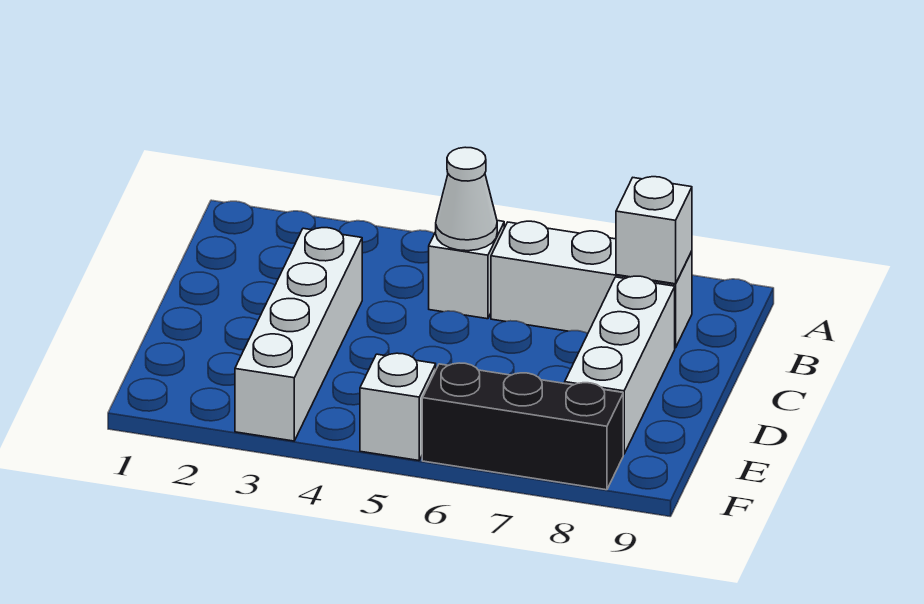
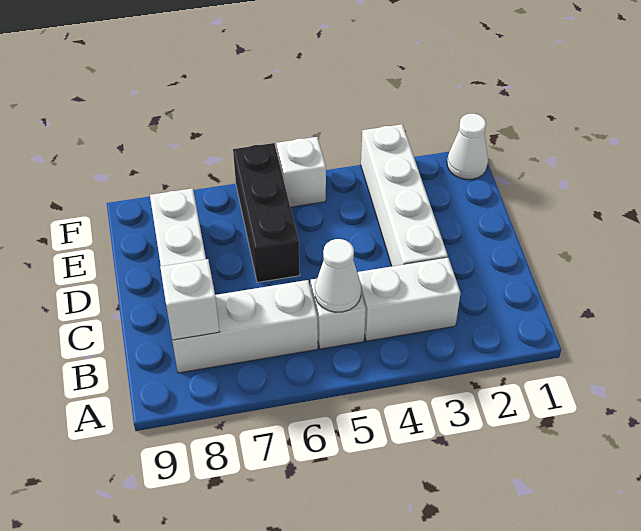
none -> white brick B3:B4 level 1
none -> white cone F1 level 1
black brick F6:F8 level 1 -> black brick D6:F6 level 1

